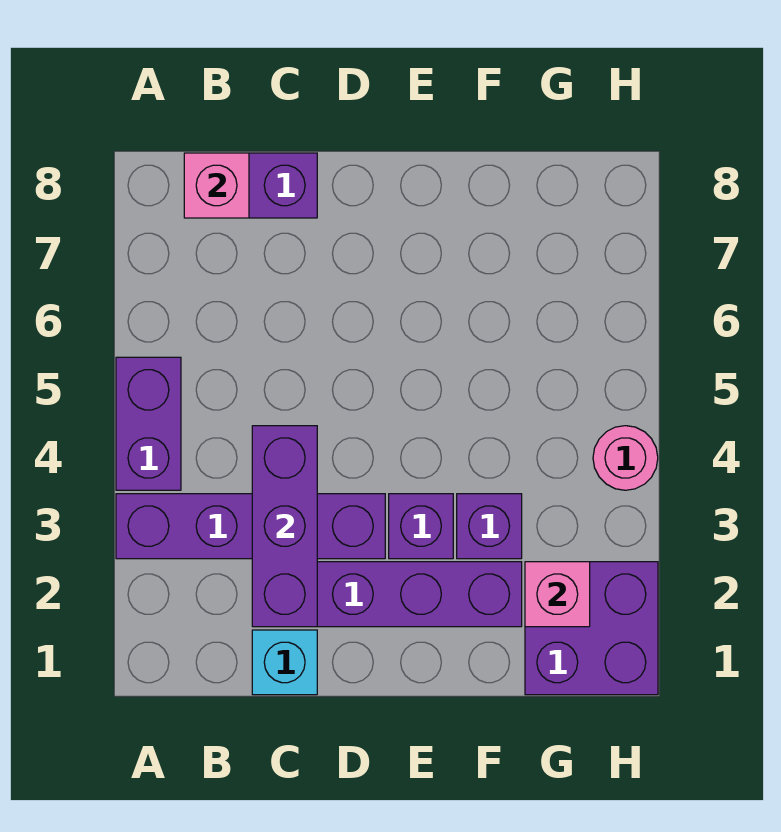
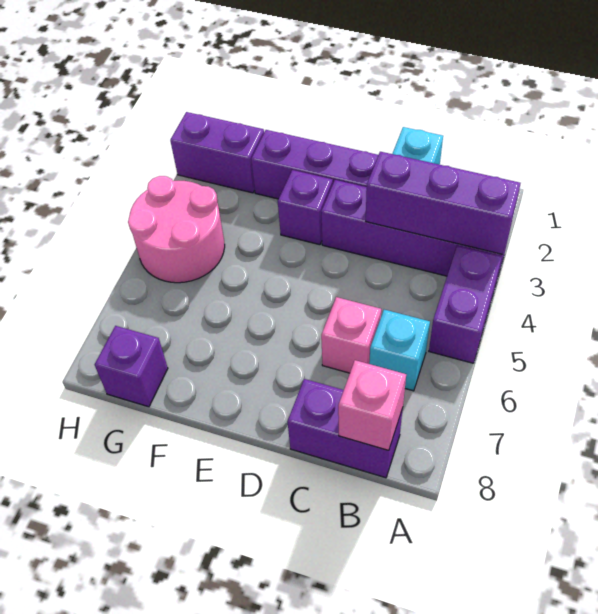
none -> cyan brick B6 level 1
purple brick C2:C4 level 2 -> purple brick A3:C3 level 2
purple brick F3 level 1 -> purple brick G8 level 1
purple brick G1:H2 level 1 -> purple brick G2:H2 level 1
pink brick G2 level 2 -> pink brick C6 level 1
pink round brick H4 level 1 -> pink round brick G4:H5 level 1

